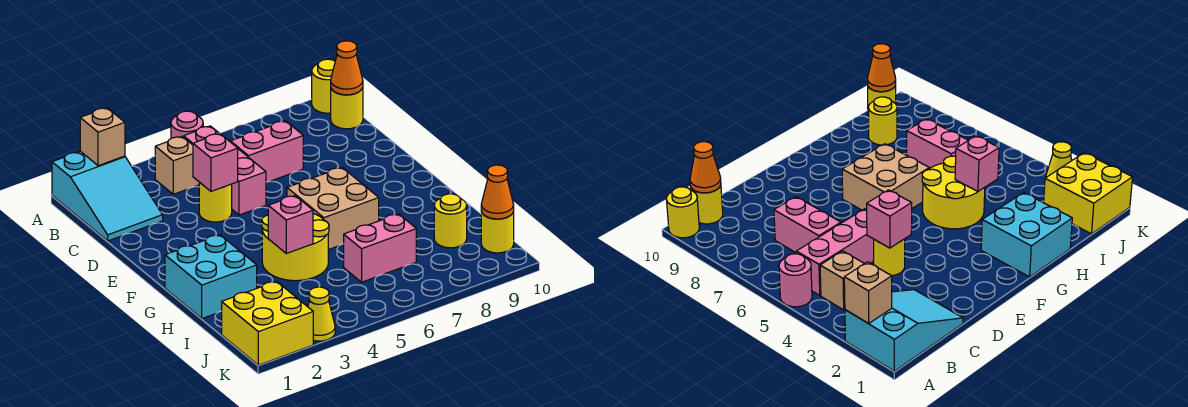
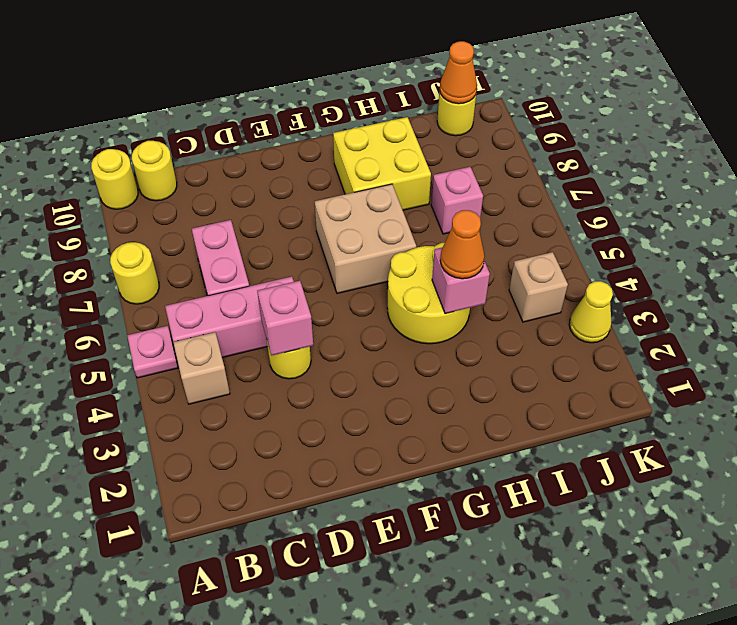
cyan slope A1:C2 level 1 top A -> none
tan brick A2 level 2 -> tan brick J4 level 1
pink round brick A5 level 1 -> pink plate A5 level 1
orange cone B10 level 2 -> orange cone H4 level 3
cyan brick G1:H2 level 1 -> none
pink brick I6:I7 level 1 -> pink brick I7 level 1
yellow round brick I9 level 1 -> yellow round brick A7 level 1
yellow brick J1:K2 level 1 -> yellow brick G8:H9 level 1

